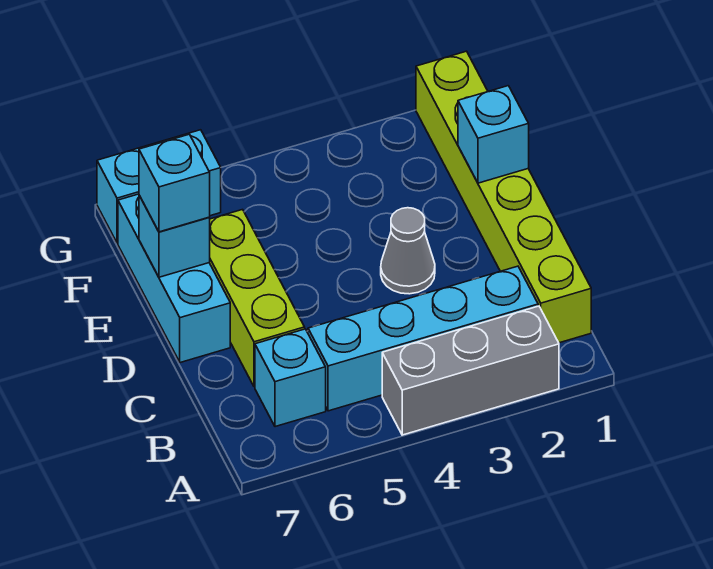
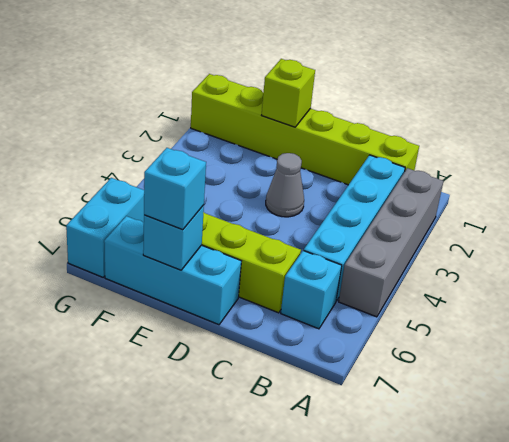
grey brick A2:A4 level 1 -> grey brick A2:A5 level 1
cyan brick E1 level 2 -> lime brick E1 level 2

